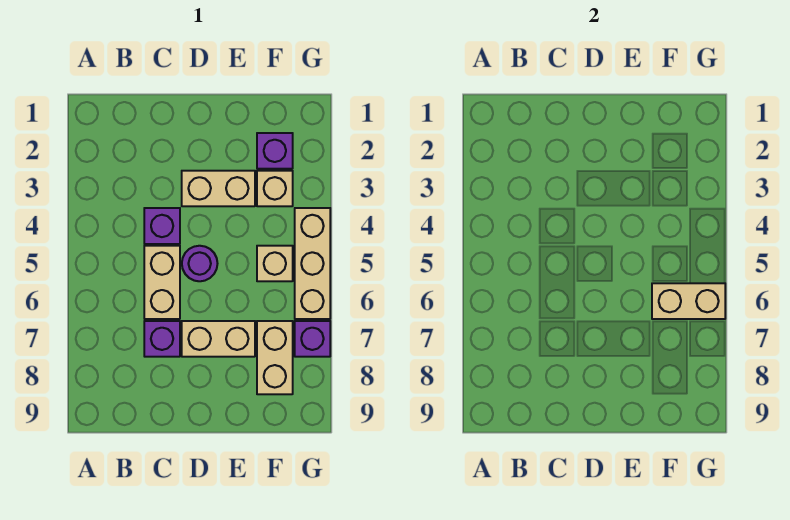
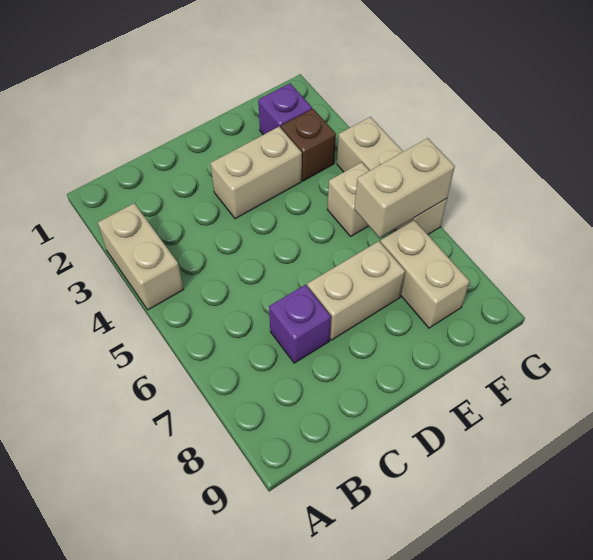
purple brick C4 level 1 -> none
tan brick C5:C6 level 1 -> tan brick A3:A4 level 1
purple round brick D5 level 1 -> none
tan brick F3 level 1 -> brown brick F3 level 1
purple brick G7 level 1 -> none

